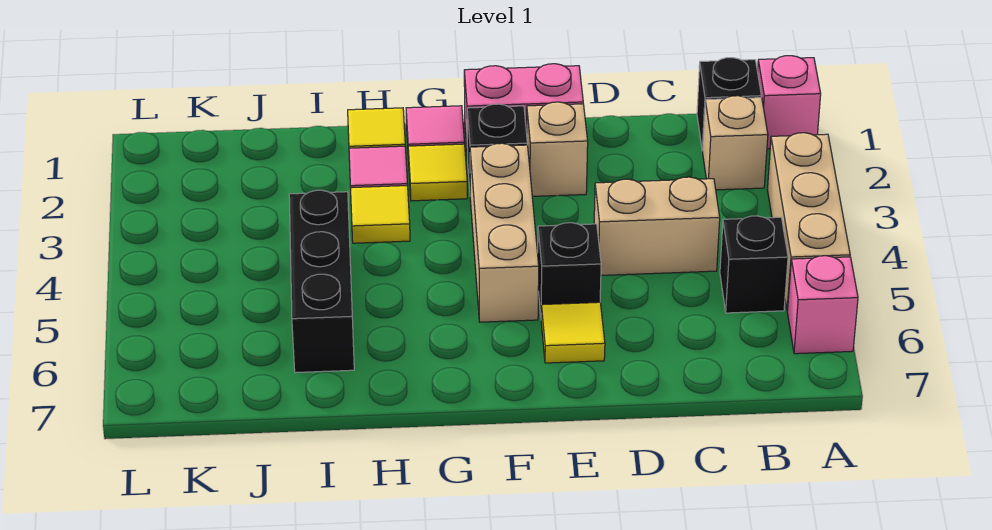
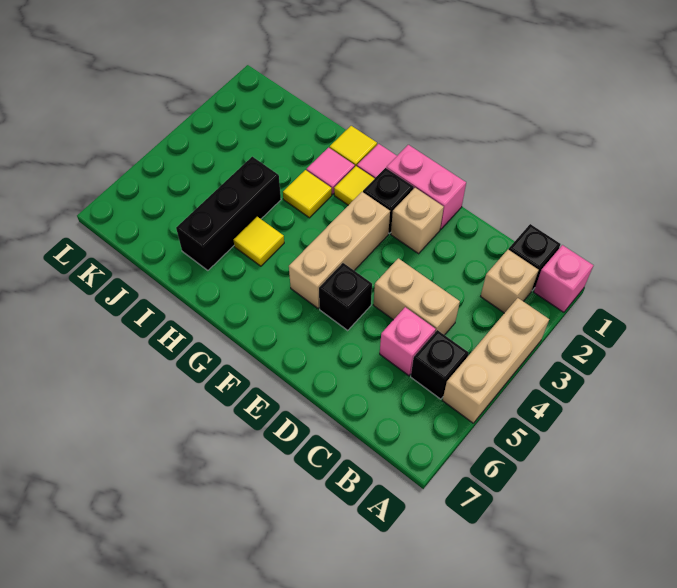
pink brick A6 level 1 -> pink brick C5 level 1
yellow tile E6 level 1 -> yellow tile H5 level 1

